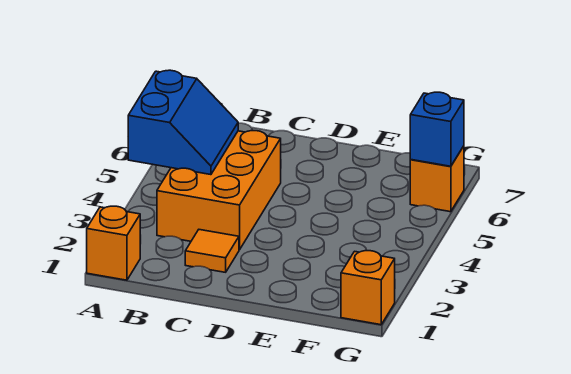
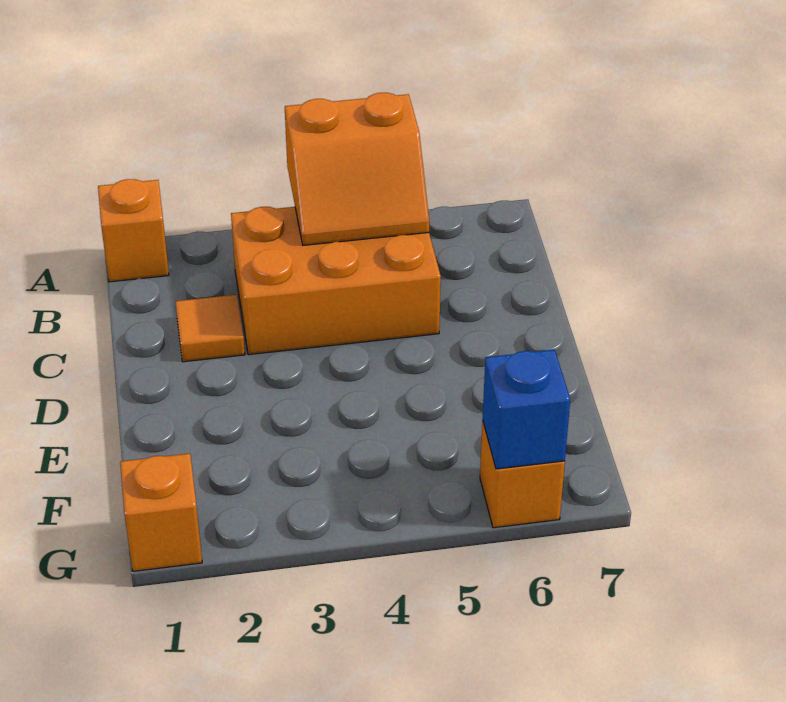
blue slope A4:B5 level 2 top A -> orange slope A4:B5 level 2 top A

